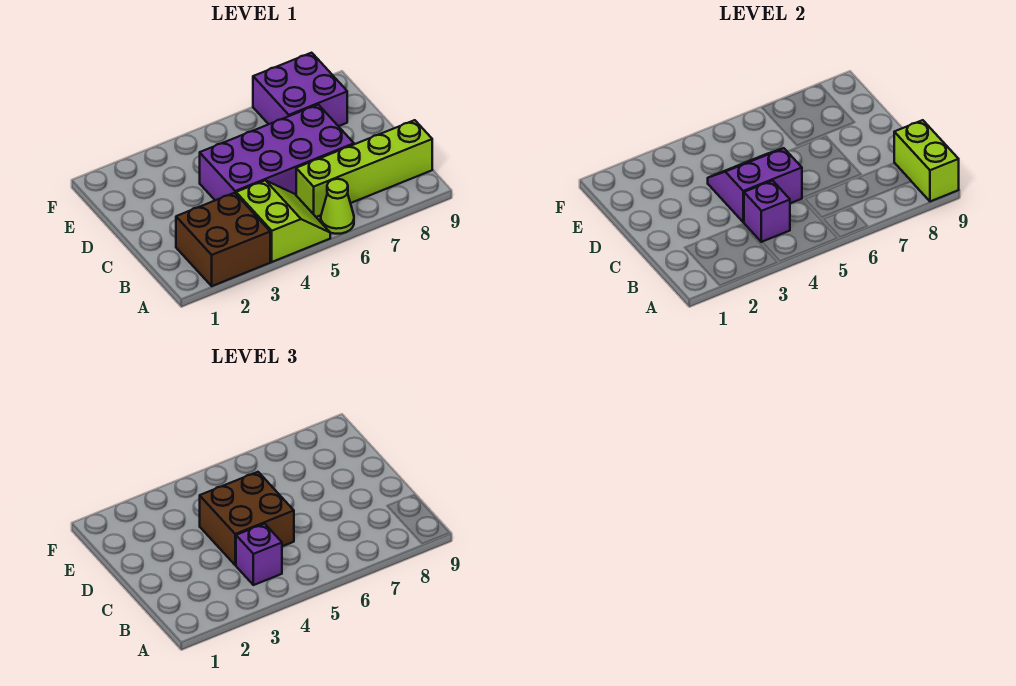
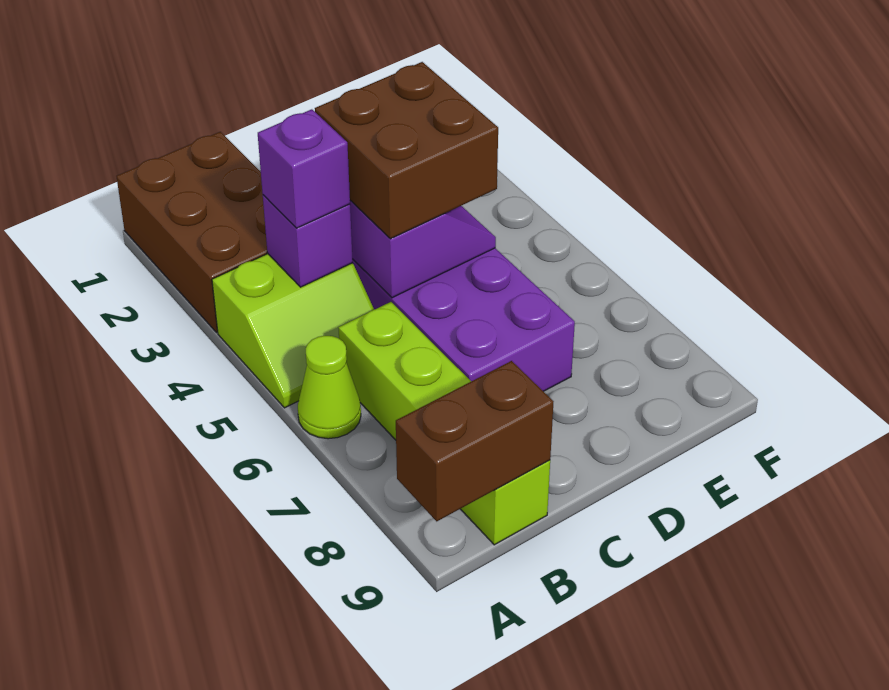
brown brick A2:B3 level 1 -> brown brick A1:B3 level 1
lime brick A9:B9 level 2 -> brown brick A9:B9 level 2
purple brick E7:F8 level 1 -> none

